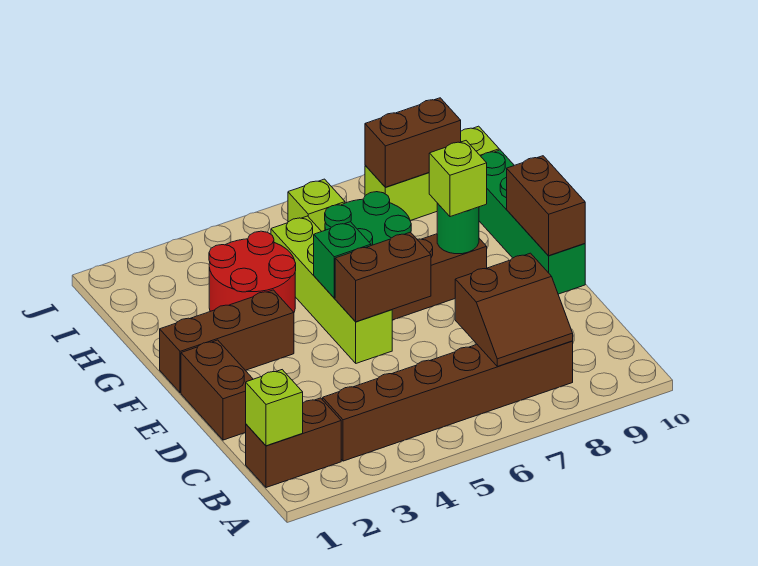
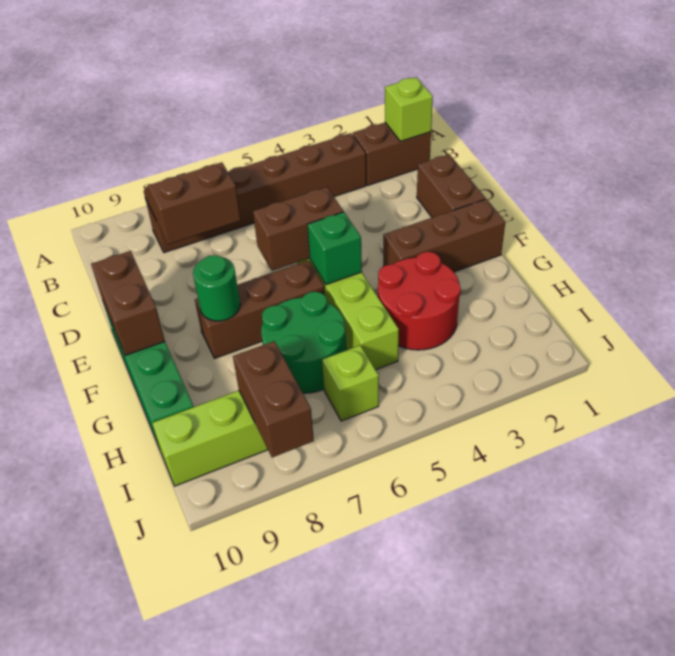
lime brick F8 level 3 -> none
brown brick I8:I9 level 2 -> brown brick I8:J8 level 2

